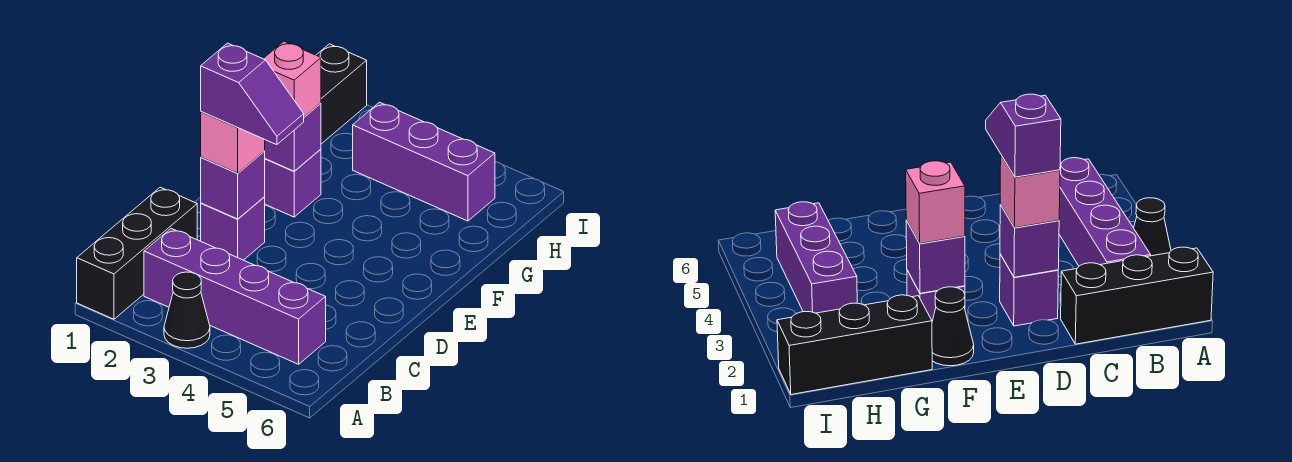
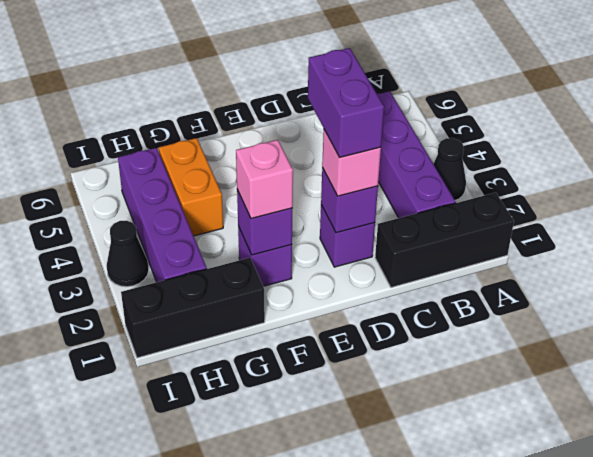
purple slope D2:D3 level 4 top 2 -> purple brick D2:D3 level 4
black cone F1 level 1 -> black cone I3 level 1
none -> orange brick G4:G5 level 1
purple brick H3:H5 level 1 -> purple brick H2:H5 level 1

